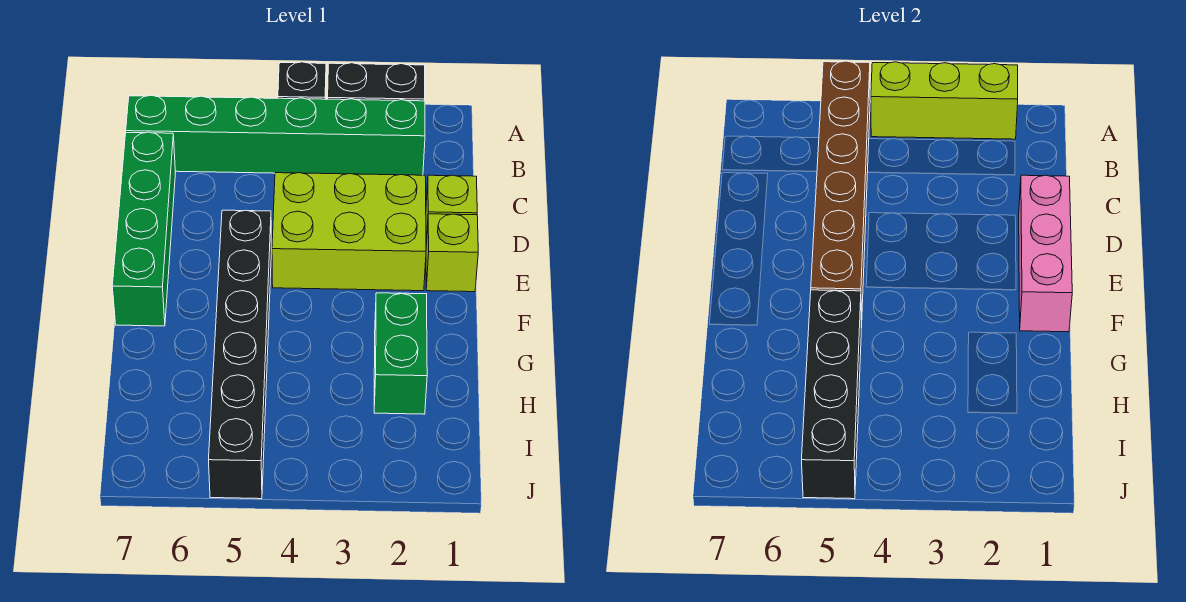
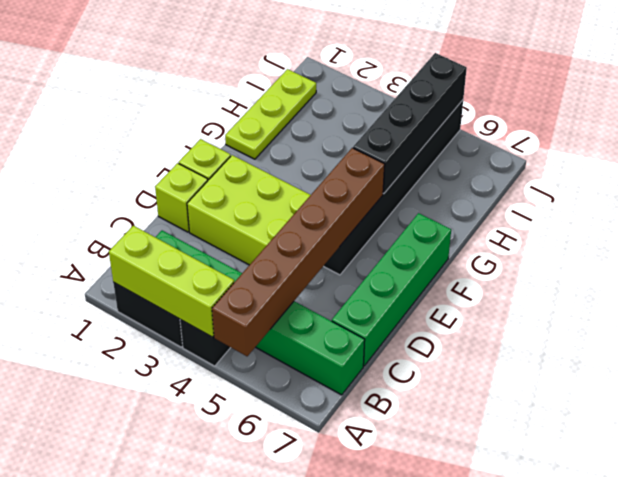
pink brick D1:F1 level 2 -> none
none -> lime plate G1:I1 level 1
green brick G2:H2 level 1 -> none

